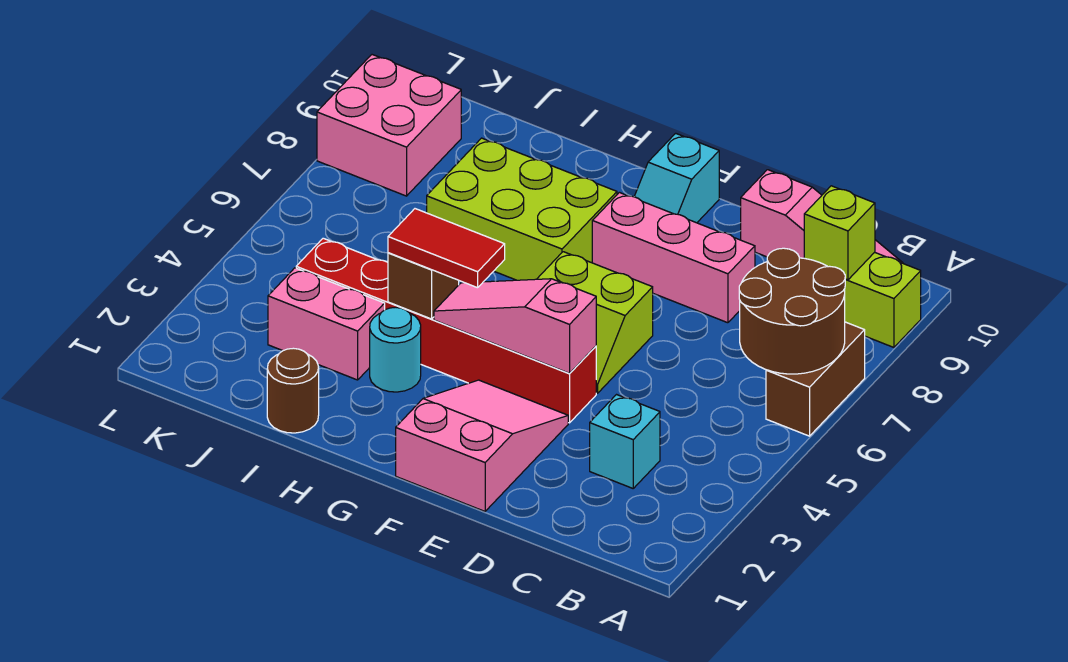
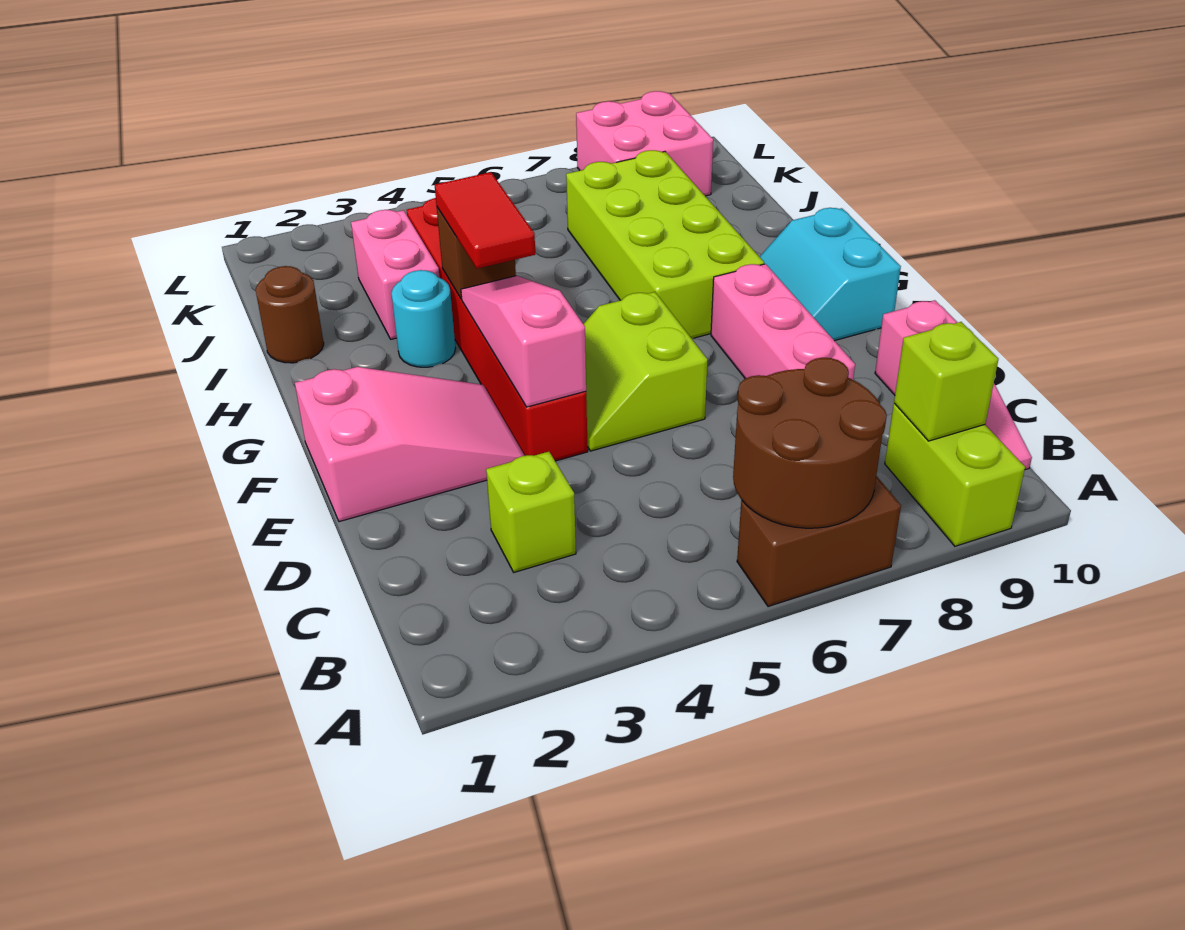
cyan brick C3 level 1 -> lime brick C3 level 1
cyan slope F9:F10 level 1 top 10 -> cyan slope F9:G10 level 1 top 10
lime brick G7:I8 level 1 -> lime brick G7:J8 level 1

